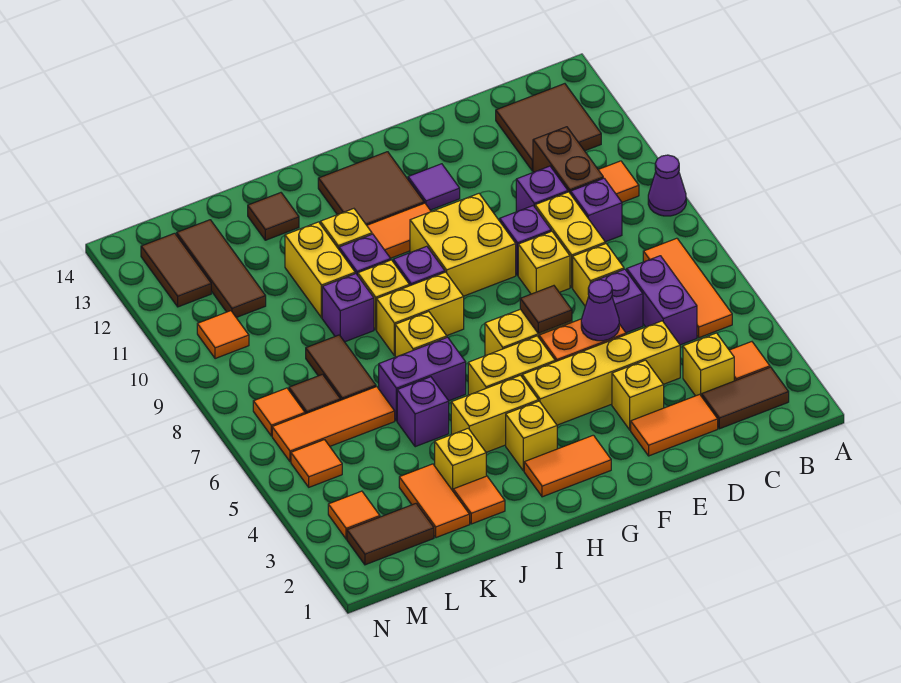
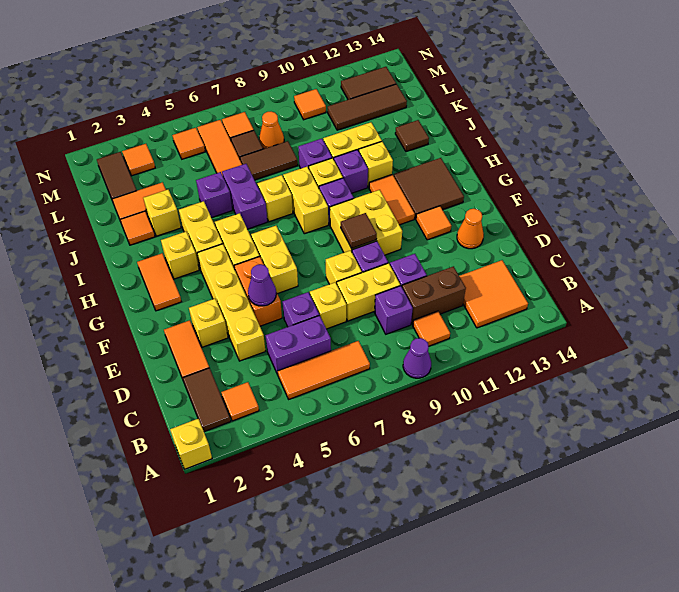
brown tile B12:C13 level 1 -> orange tile B12:C13 level 1
yellow brick C3 level 1 -> yellow brick A1 level 1
none -> orange cone E13 level 1
brown tile F6 level 2 -> brown tile F9 level 2
purple tile F12 level 1 -> orange tile F12 level 1
none -> orange cone L8 level 1

